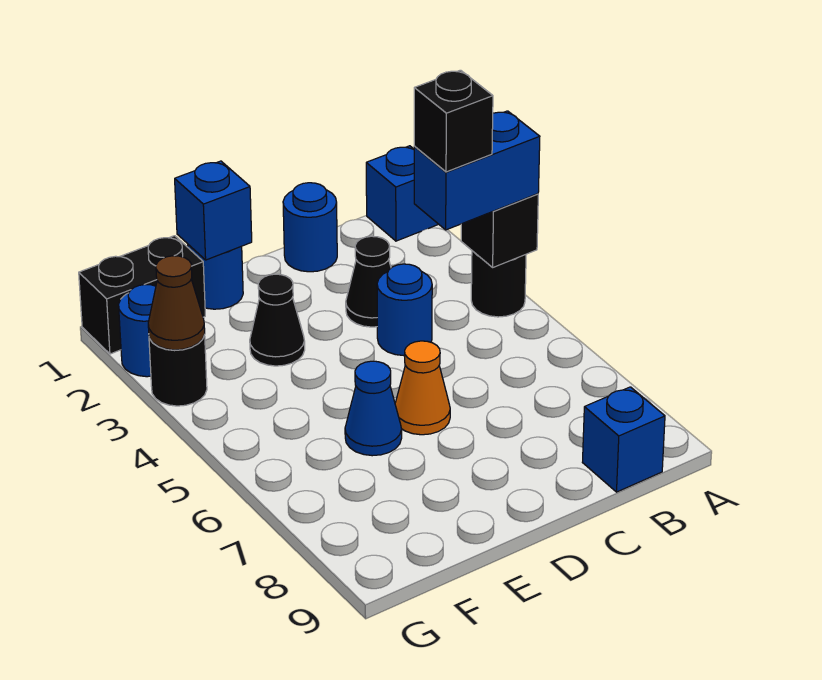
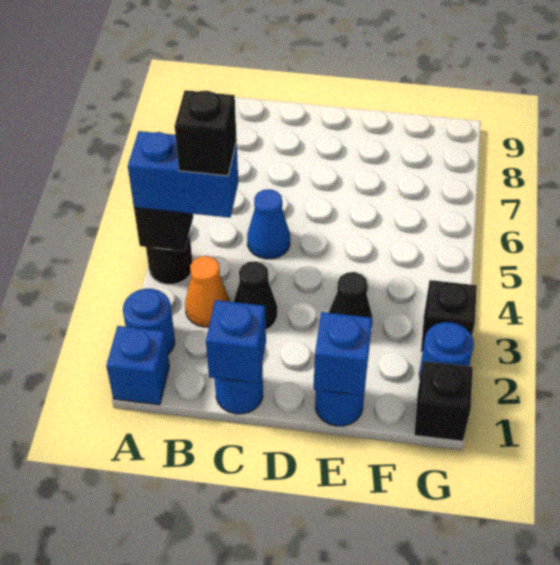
blue brick B9 level 1 -> blue brick C1 level 2
blue round brick C4 level 1 -> blue round brick A2 level 1
orange cone D6 level 1 -> orange cone B3 level 1
blue cone E6 level 1 -> blue cone C5 level 1
black brick F1:G1 level 1 -> black brick G1 level 1
black round brick G3 level 1 -> black brick G3 level 1
brown cone G3 level 2 -> none

